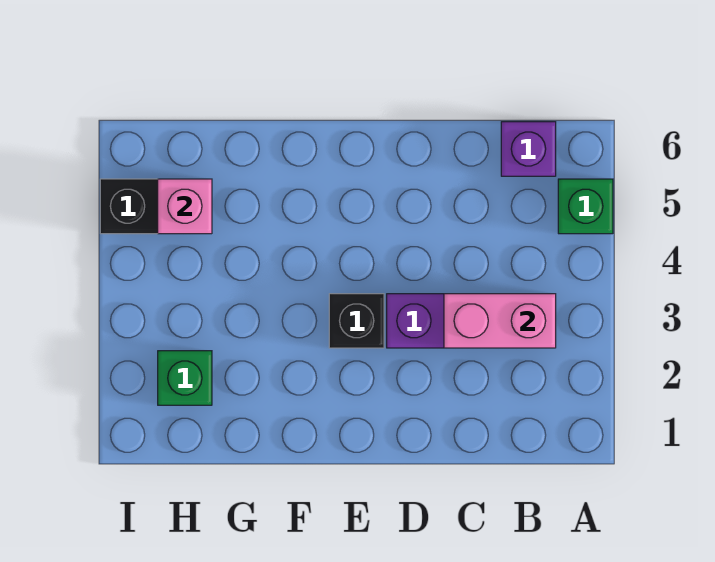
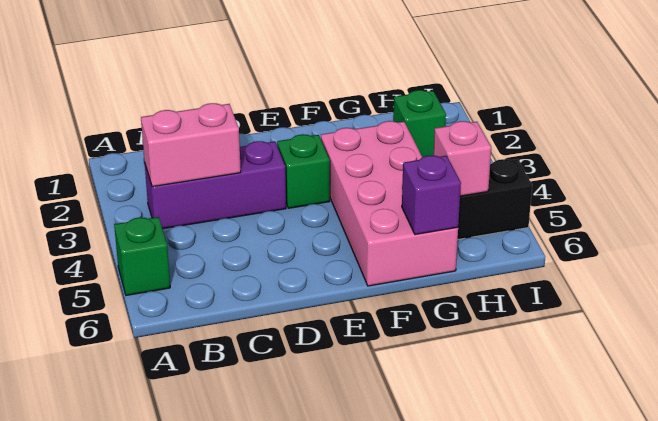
purple brick B6 level 1 -> purple brick G6 level 2
black brick E3 level 1 -> green brick E3 level 1
none -> pink brick F3:G6 level 1

